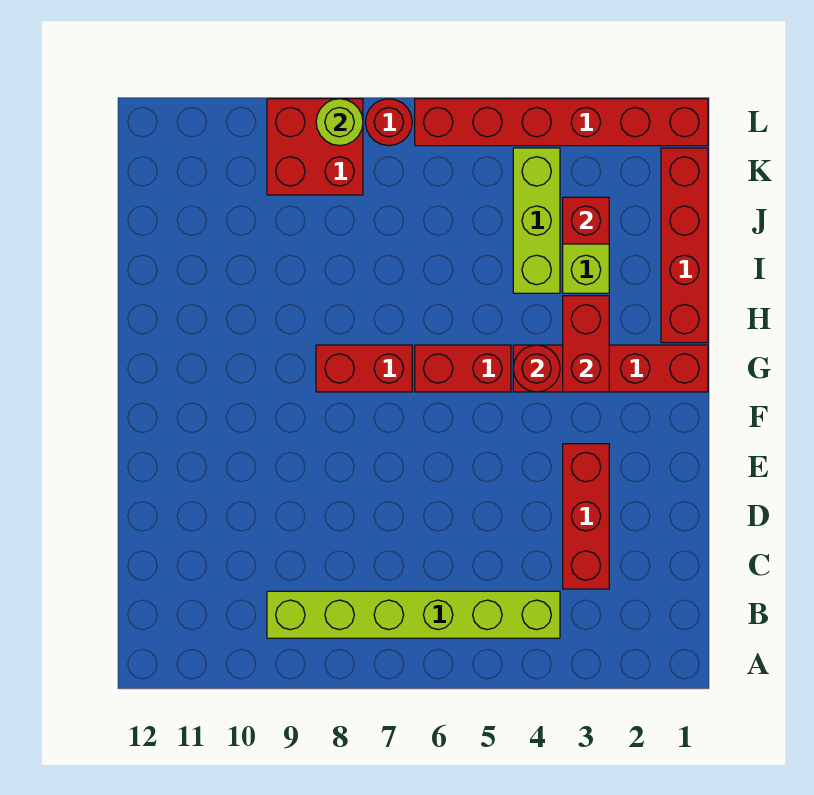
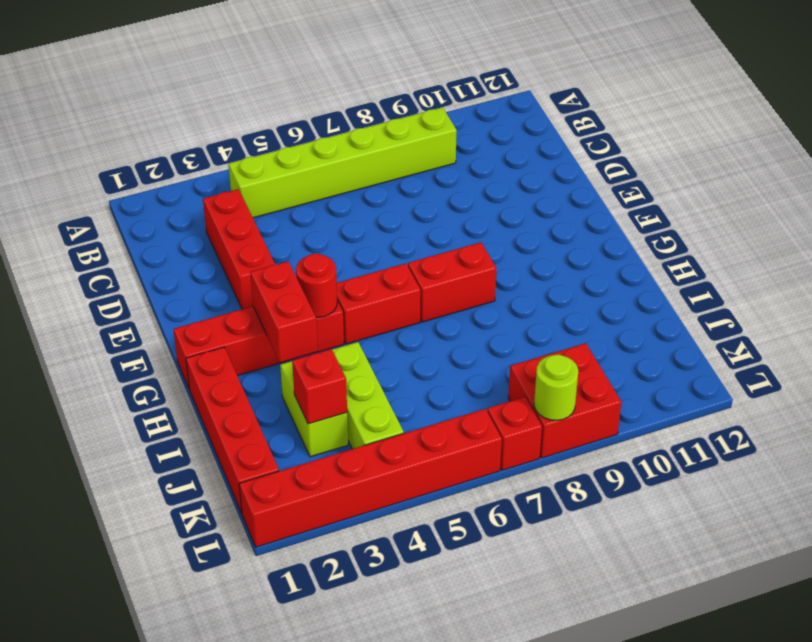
red round brick L7 level 1 -> red brick L7 level 1

